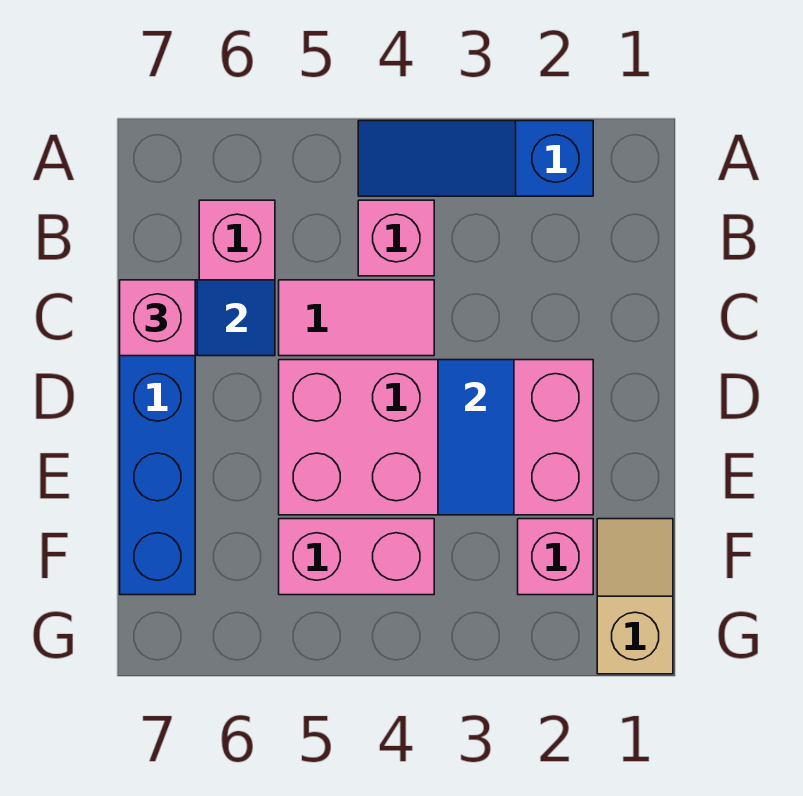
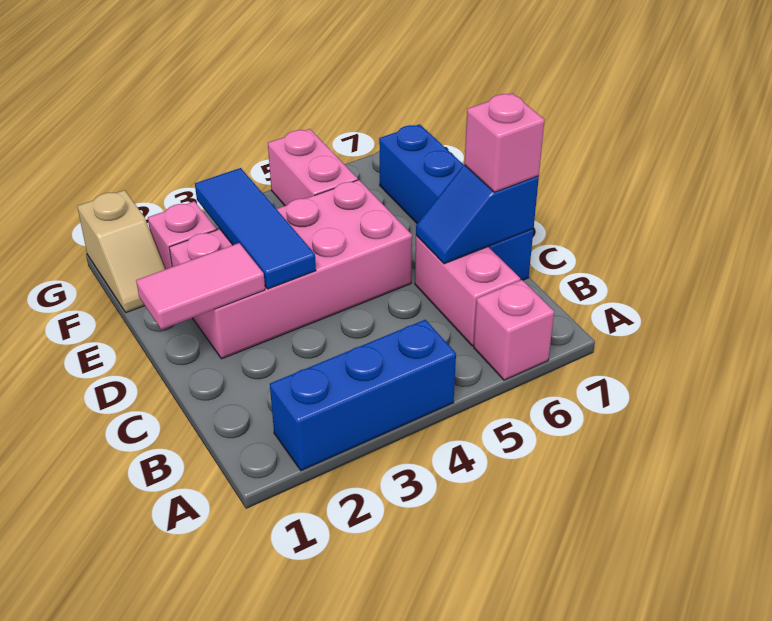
blue slope A2:A4 level 1 top 2 -> blue brick A2:A4 level 1
pink brick B4 level 1 -> pink brick A6 level 1
pink tile C4:C5 level 1 -> pink tile D1:D2 level 2
blue tile D3:E3 level 2 -> blue tile D3:F3 level 2
pink brick F4:F5 level 1 -> pink brick F5:G5 level 1

